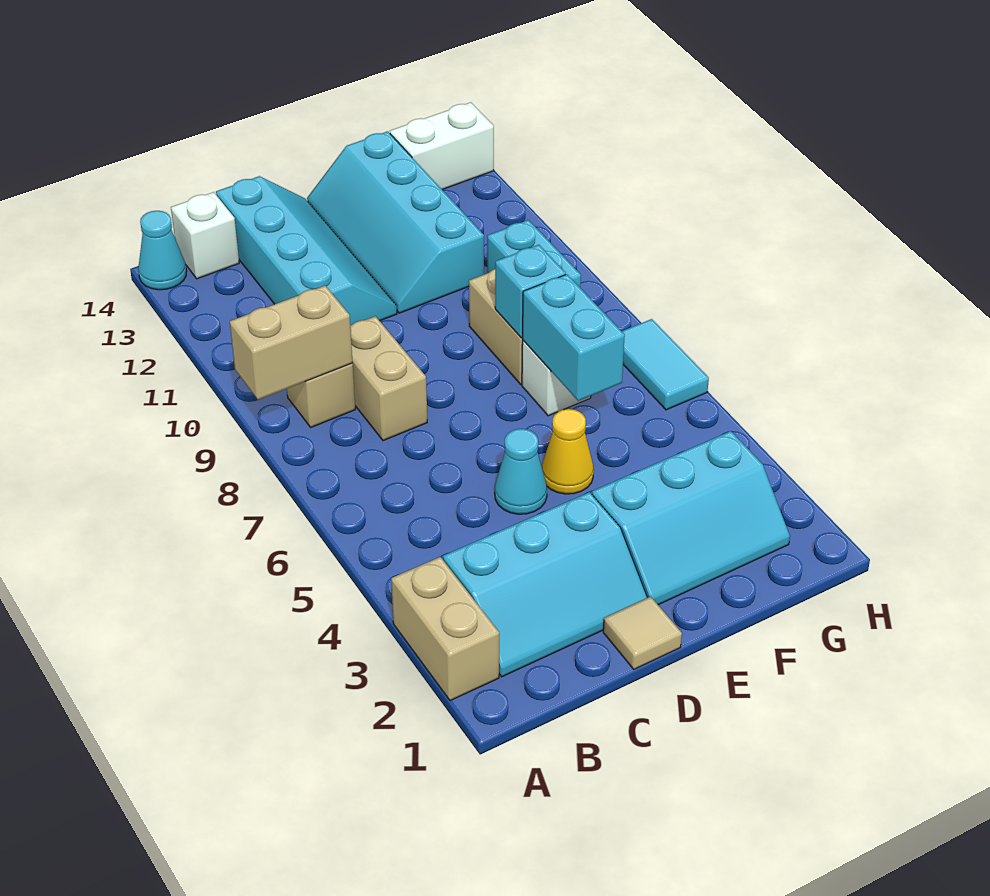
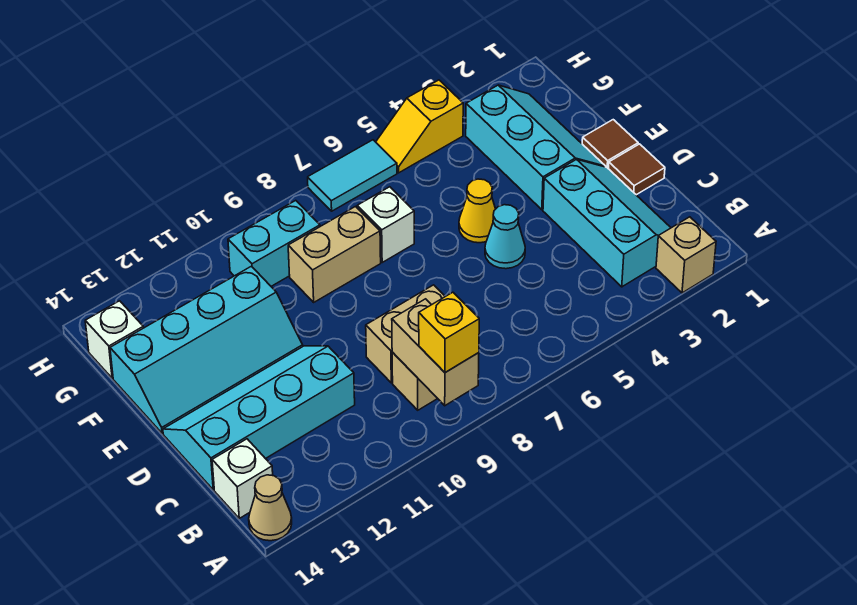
tan brick A2:A3 level 1 -> tan brick A2 level 1
none -> yellow brick A9 level 3
cyan cone A14 level 1 -> tan cone A14 level 1
tan tile D1 level 1 -> brown tile D1 level 1
none -> brown tile E1 level 1
cyan brick F6:F7 level 2 -> none
cyan brick F8 level 2 -> none
white brick G14:H14 level 1 -> white brick G14 level 1
none -> yellow slope H4:H5 level 1 top 4

